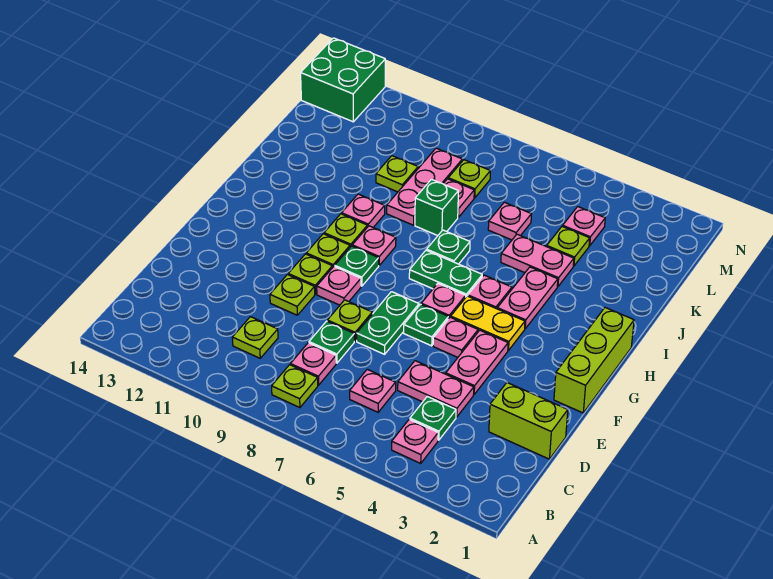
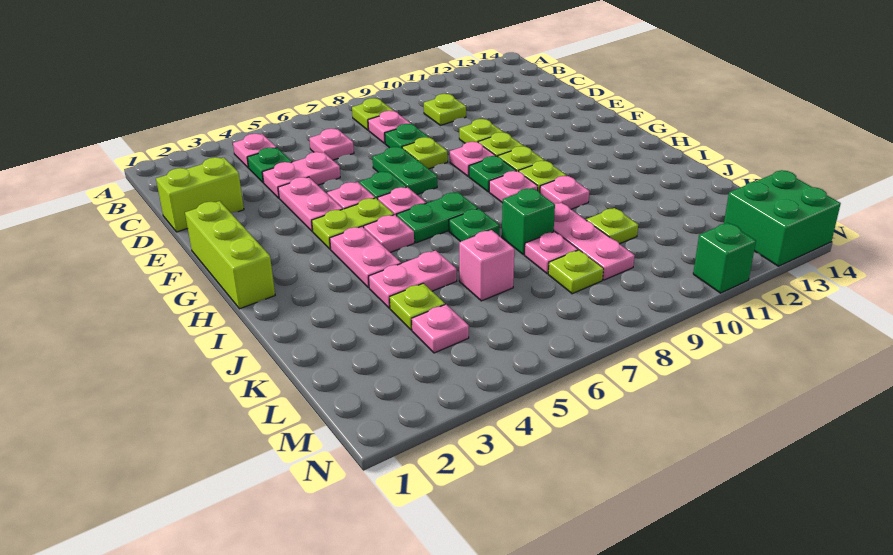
yellow plate G4:G5 level 1 -> lime plate G4:G5 level 1
pink plate K6 level 1 -> pink brick K6 level 1
none -> green brick N11 level 1

